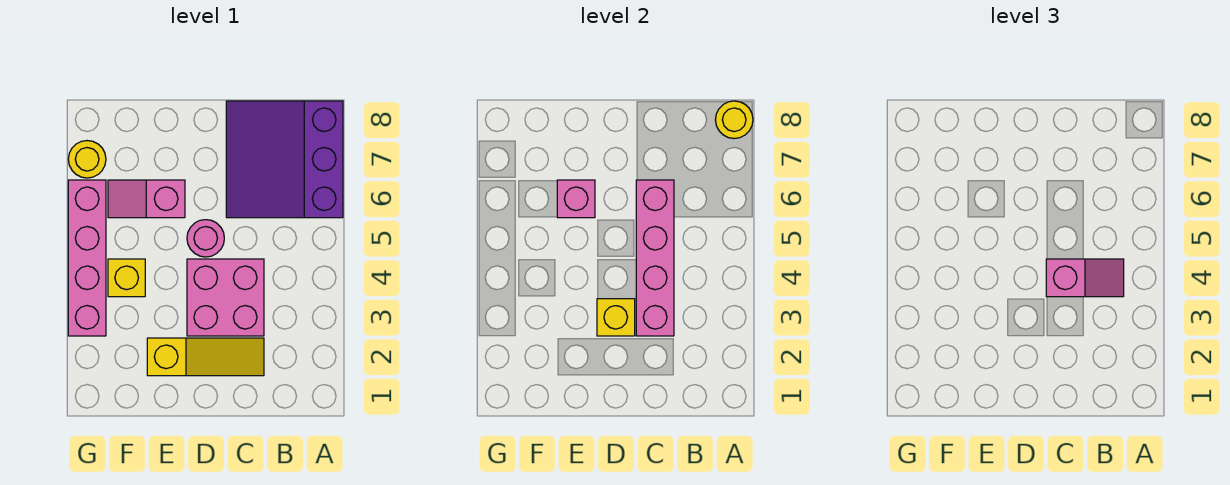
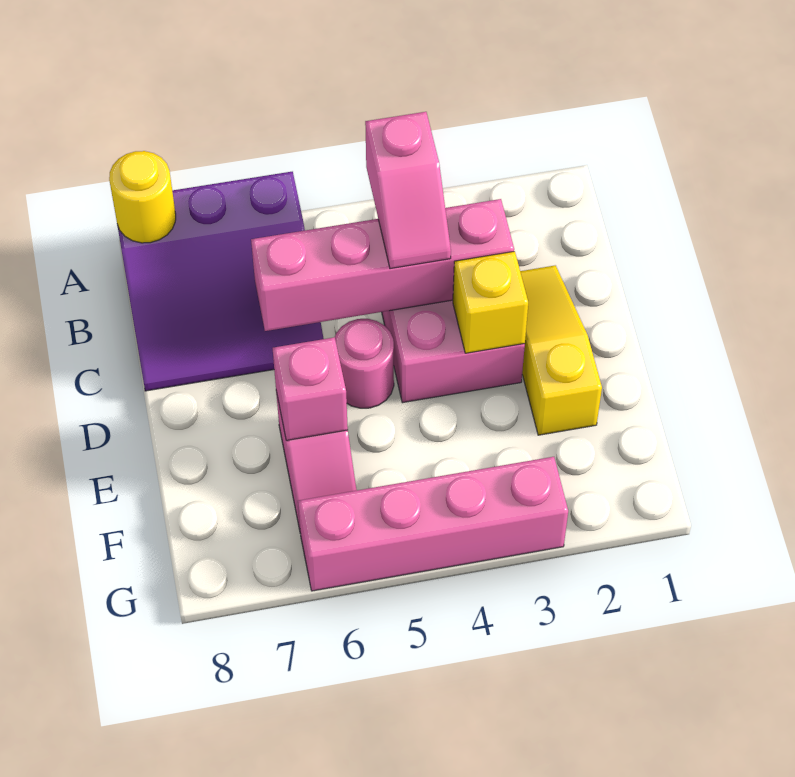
pink slope B4:C4 level 3 top C -> pink slope B4:C4 level 3 top B
yellow brick F4 level 1 -> none
yellow round brick G7 level 1 -> none

